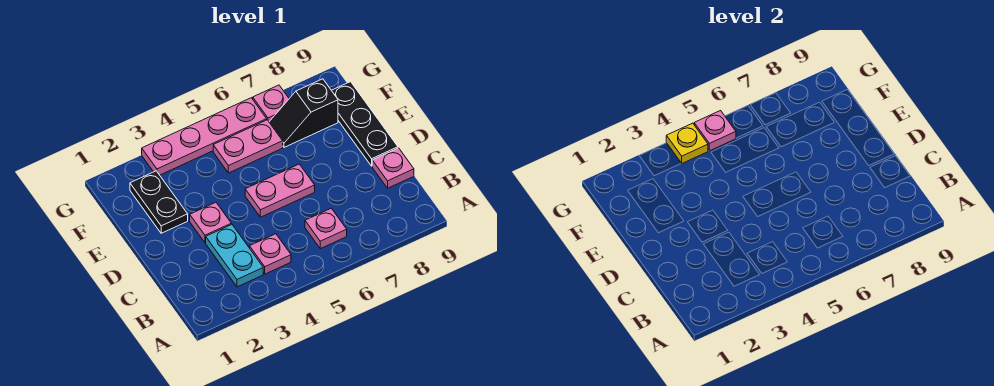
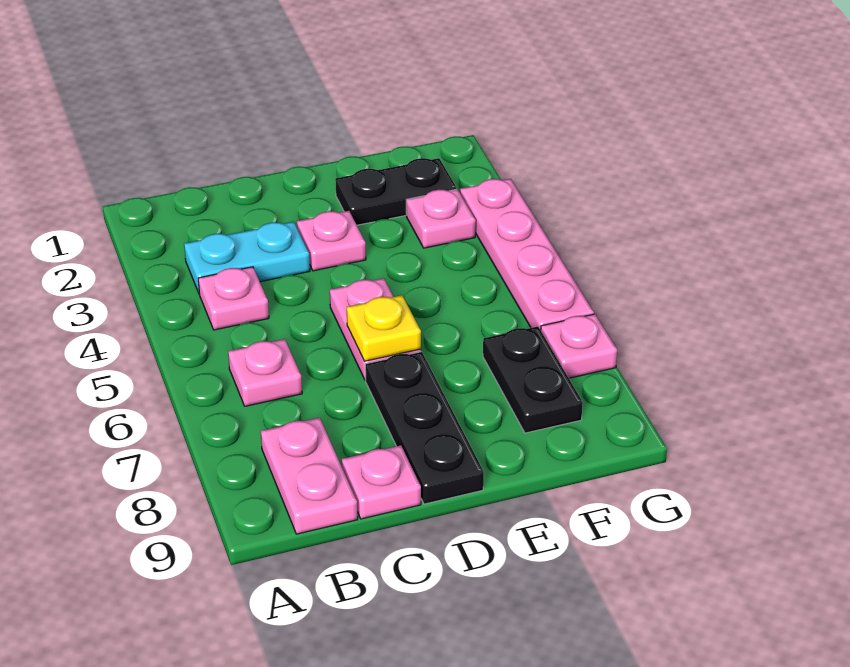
black plate D9:F9 level 1 -> black plate D7:D9 level 1
pink plate F5:F6 level 1 -> pink plate B8:B9 level 1
black slope F7:F8 level 1 top 8 -> black plate F7:F8 level 1
yellow plate G4 level 2 -> yellow plate D6 level 2
pink plate G5 level 2 -> pink plate F3 level 1

